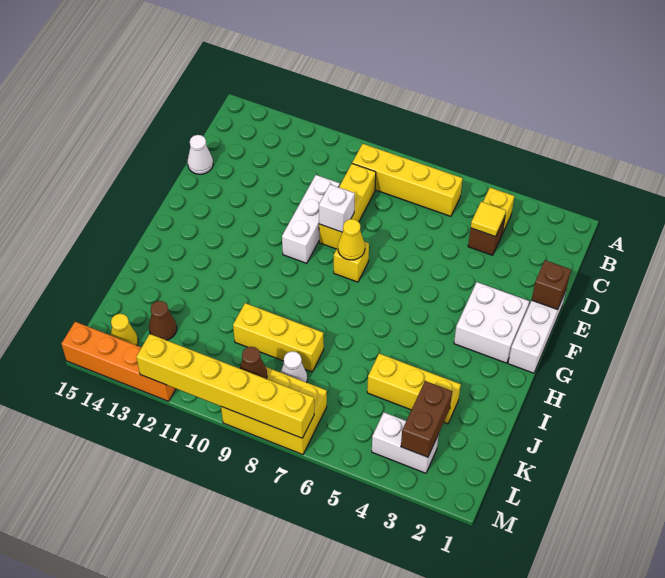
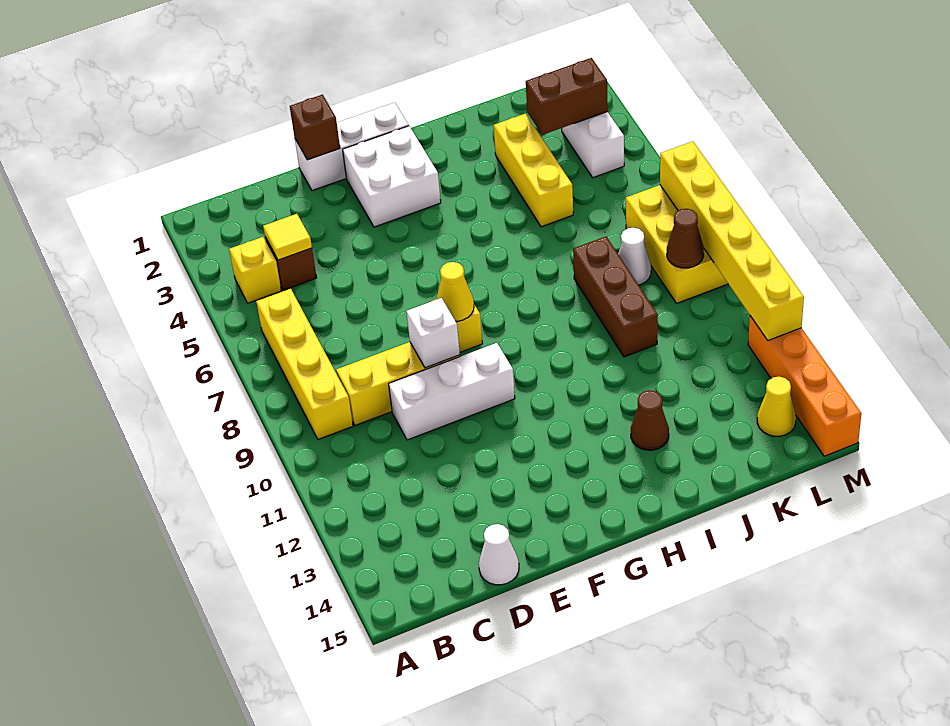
yellow brick J8:J10 level 1 -> brown brick J8:J10 level 1
brown cone K13 level 1 -> brown cone I13 level 1

